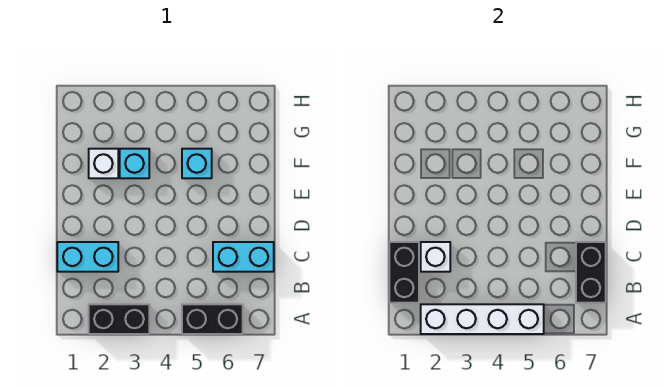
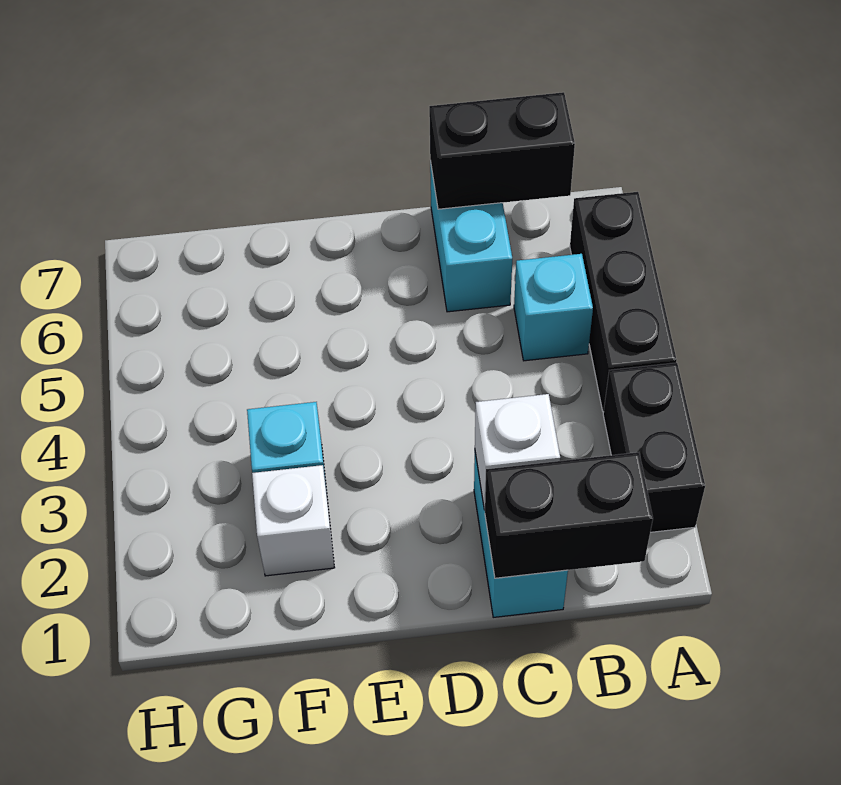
white brick A2:A5 level 2 -> none
black brick A5:A6 level 1 -> black brick A4:A6 level 1
cyan brick F5 level 1 -> cyan brick B5 level 1

